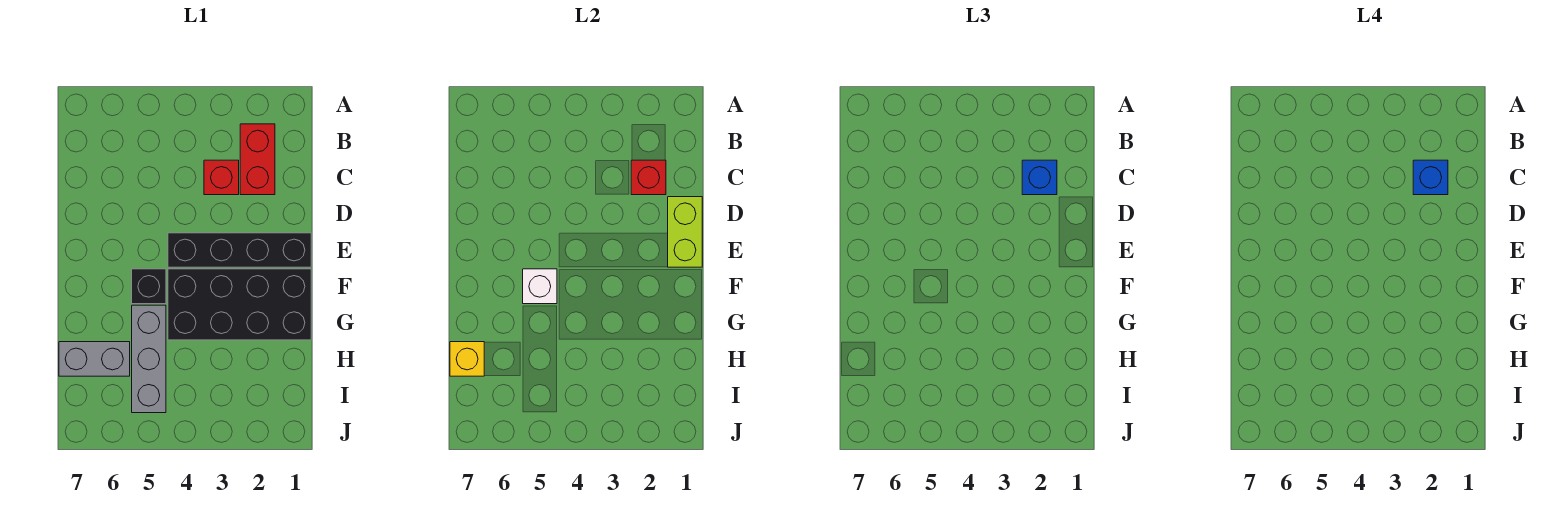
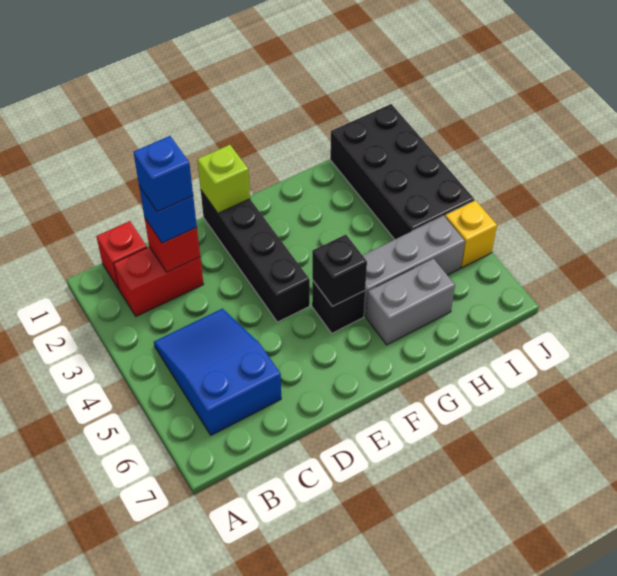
none -> blue slope B4:C6 level 1 top 6
red brick C3 level 1 -> red brick B1 level 1
lime brick D1:E1 level 2 -> lime brick E1 level 2
black brick F1:G4 level 1 -> black brick I1:J4 level 1
white brick F5 level 2 -> black brick F5 level 2
grey brick H6:H7 level 1 -> grey brick G6:H6 level 1
yellow brick H7 level 2 -> yellow brick J5 level 1

